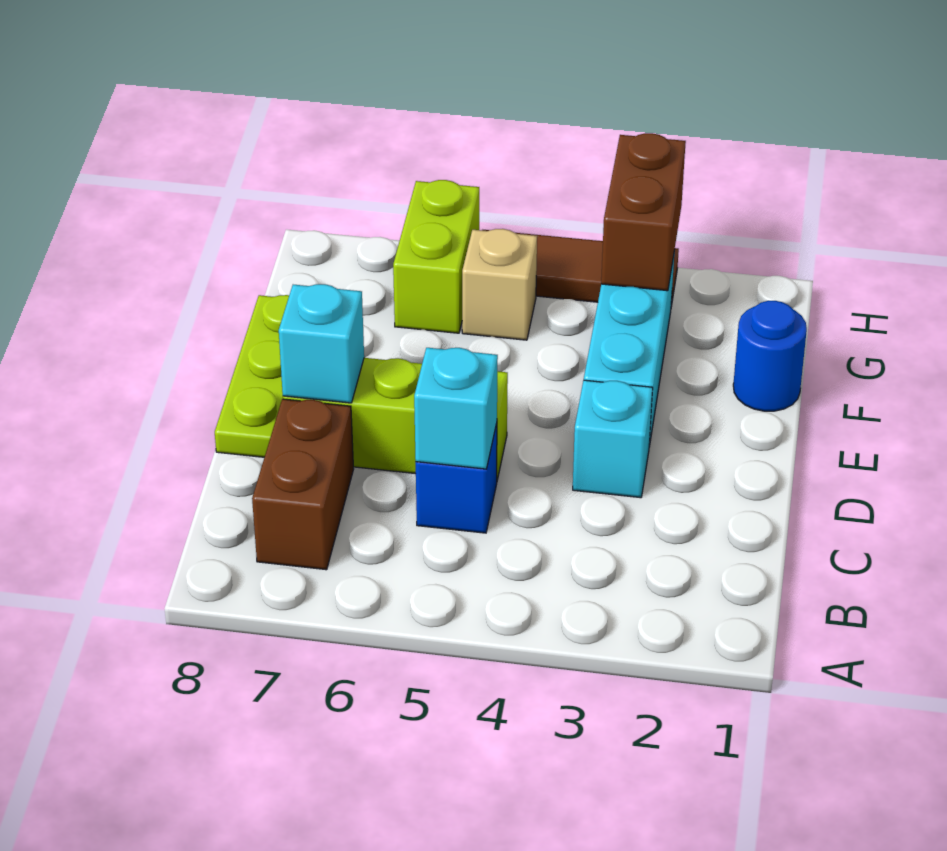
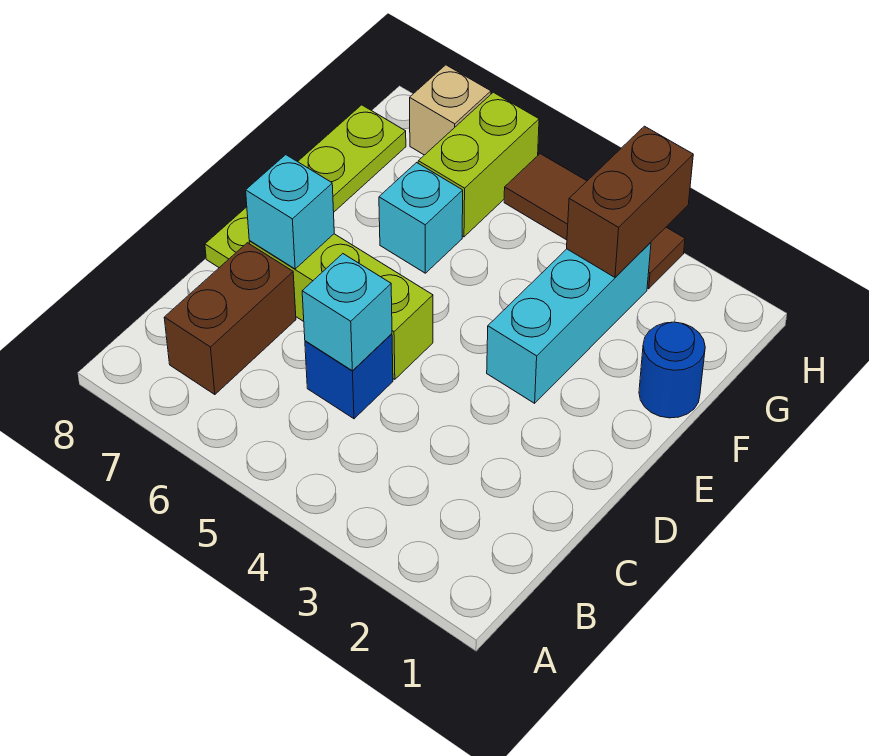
cyan brick D3 level 1 -> cyan brick F6 level 1
lime plate D8:F8 level 1 -> lime plate D8:G8 level 1
tan brick G5 level 1 -> tan brick H7 level 1

